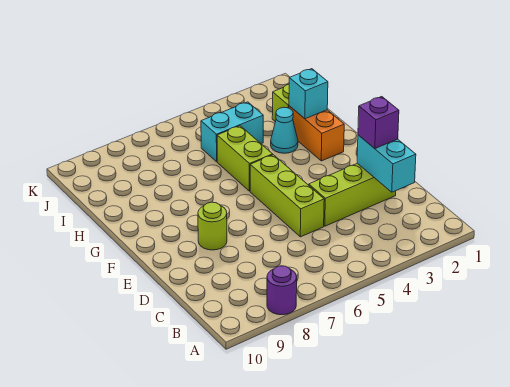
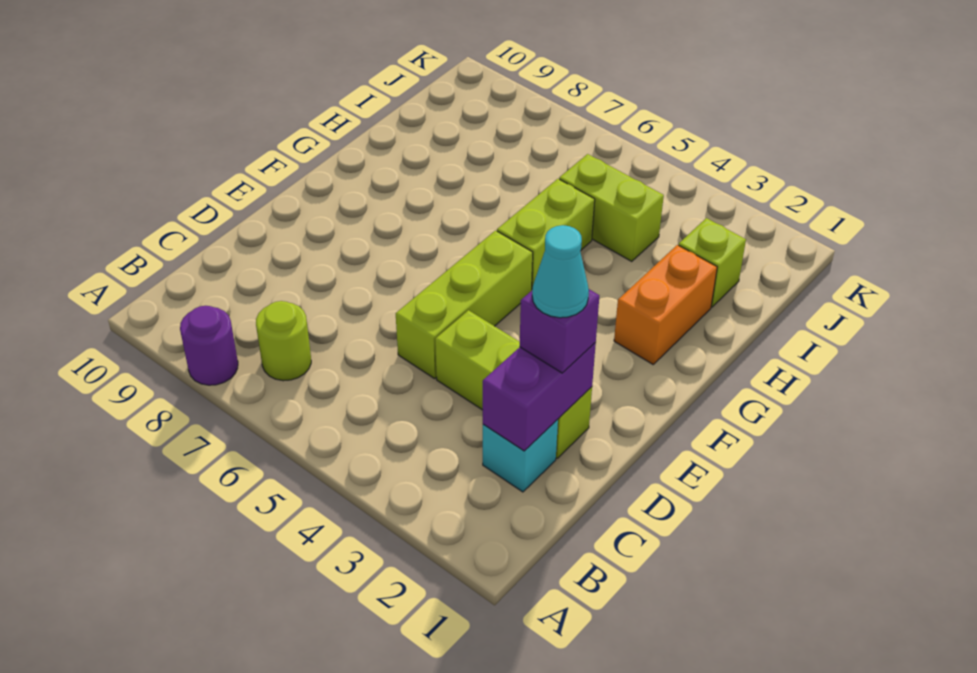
cyan brick C2:D2 level 2 -> purple brick C2:D2 level 2
lime round brick E8 level 1 -> lime round brick B7 level 1
cyan brick H2 level 2 -> cyan brick C2 level 1
cyan cone H3 level 1 -> cyan cone D2 level 4
cyan brick I4:I5 level 1 -> lime brick I4:I5 level 1

